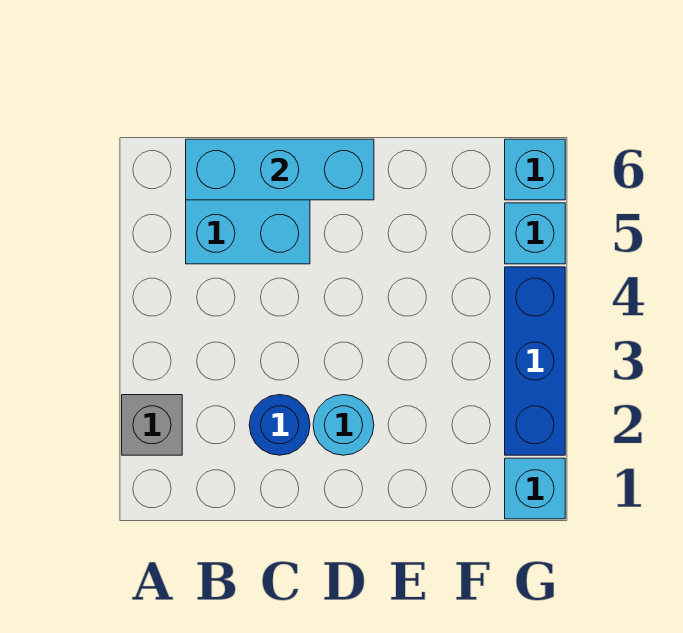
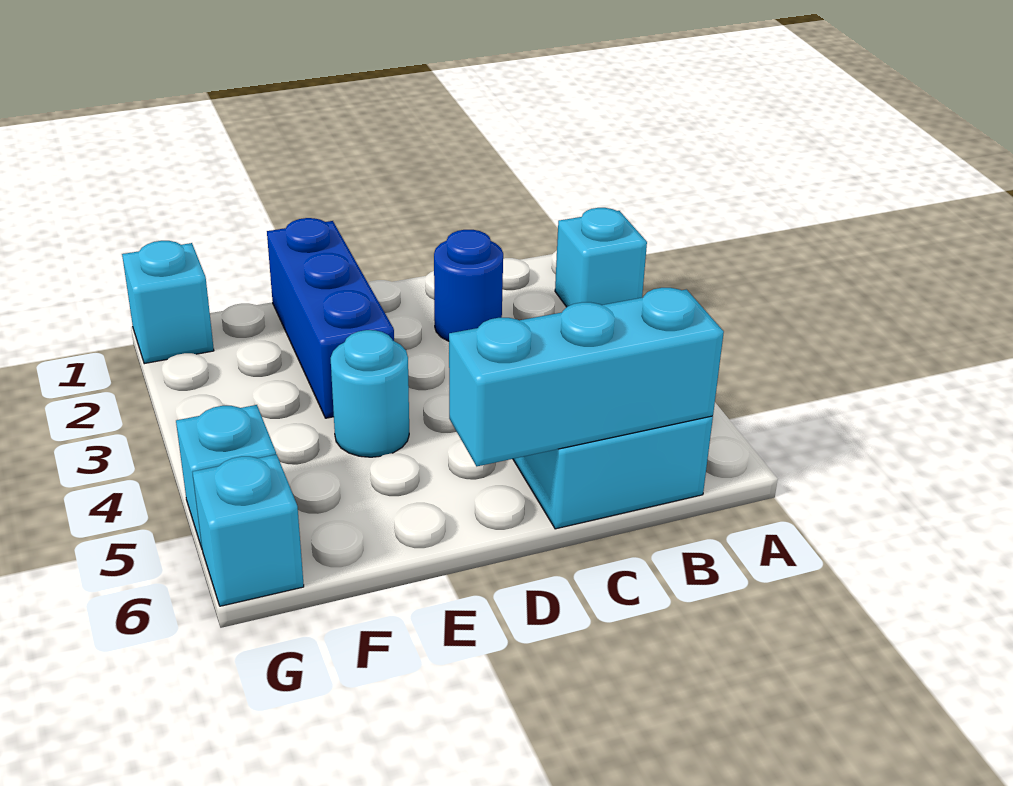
grey brick A2 level 1 -> cyan brick A2 level 1
cyan round brick D2 level 1 -> cyan round brick E4 level 1
blue brick G2:G4 level 1 -> blue brick E1:E3 level 1

